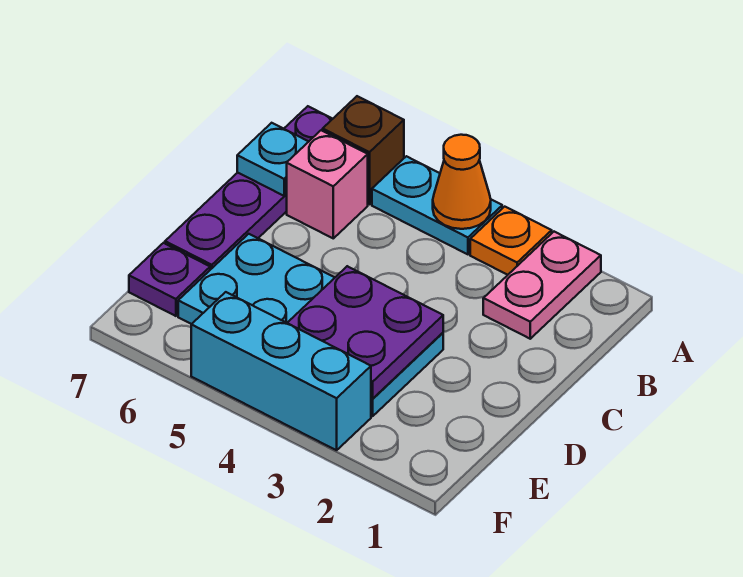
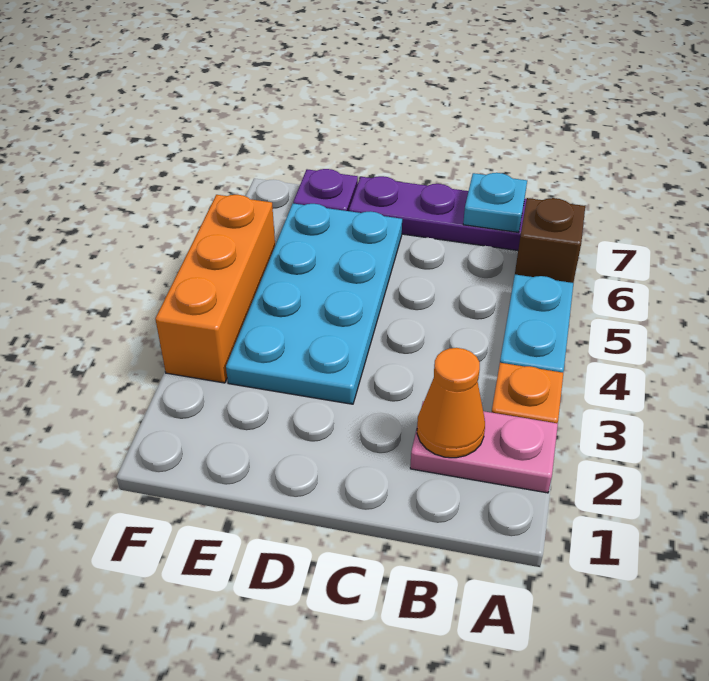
orange cone A4 level 2 -> orange cone B2 level 2
pink brick B6 level 1 -> none
purple plate D3:E4 level 2 -> none
cyan brick F3:F5 level 1 -> orange brick F3:F5 level 1

